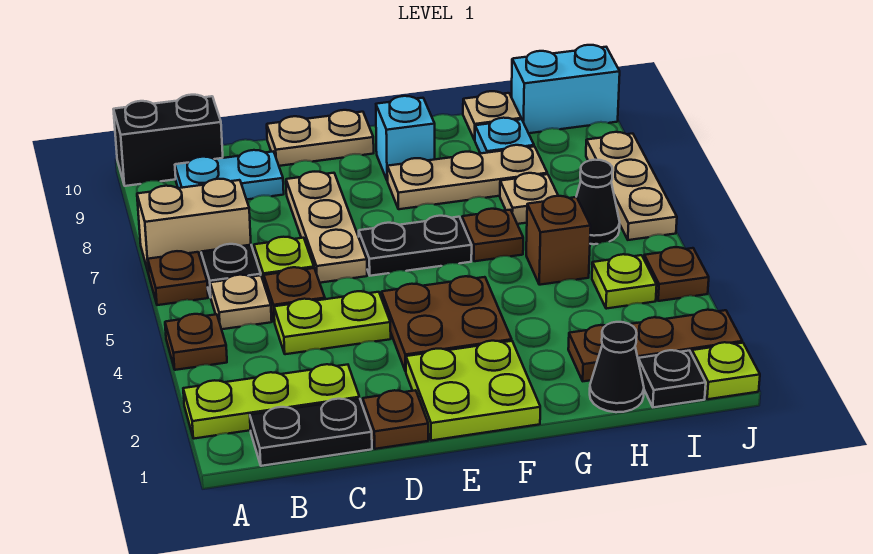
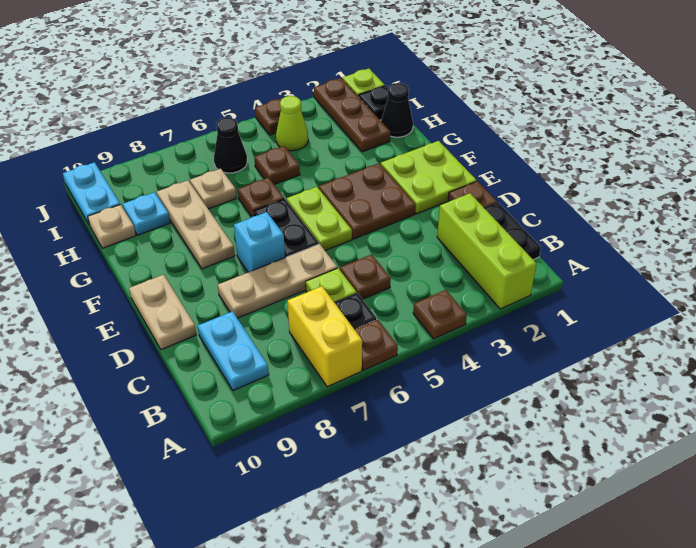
lime plate A2:C2 level 1 -> lime brick A2:C2 level 1
tan brick A7:B7 level 1 -> yellow brick A7:B7 level 1
black brick A10:B10 level 1 -> none
tan plate B5 level 1 -> none
lime plate C4:D4 level 1 -> lime plate E5:F5 level 1
cyan brick F9 level 1 -> cyan brick E7 level 1
brown brick H5 level 1 -> brown plate H5 level 1
lime plate I4 level 1 -> lime cone I4 level 1
cyan brick I10:J10 level 1 -> cyan plate I10:J10 level 1
tan plate J6:J8 level 1 -> none

